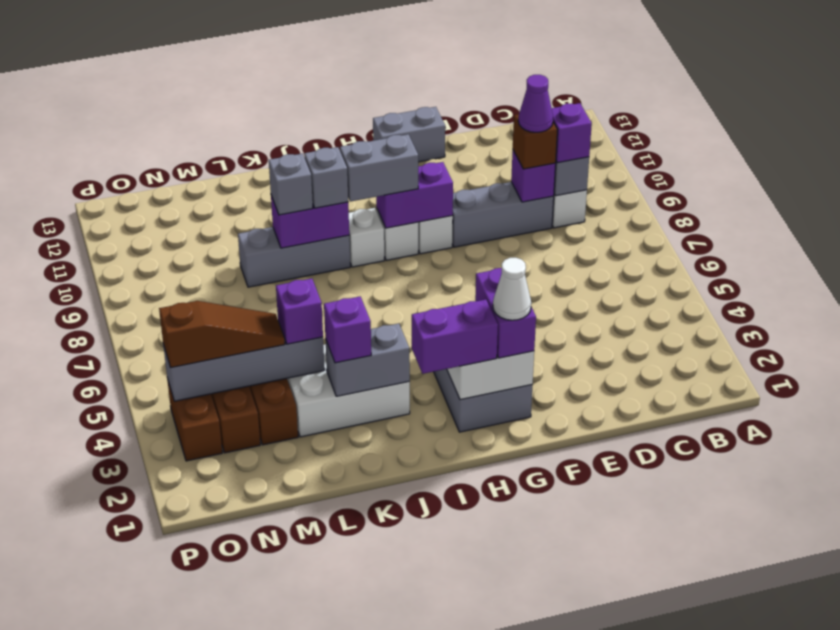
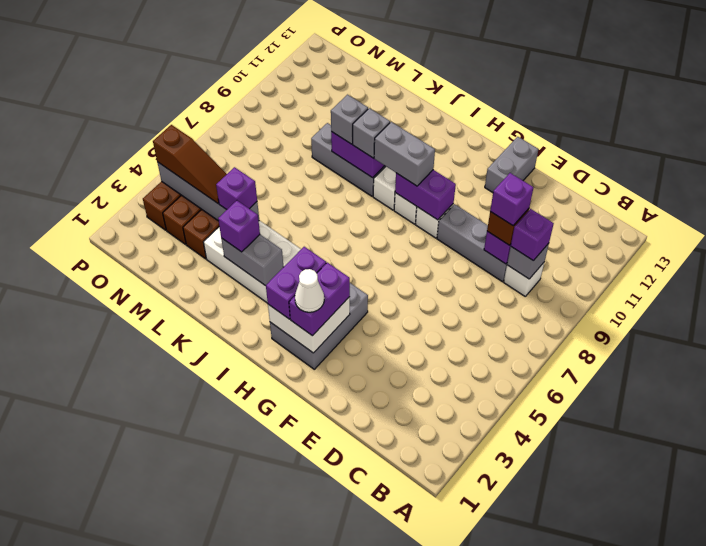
purple cone D9 level 4 -> purple brick D9 level 4
grey brick F13:G13 level 1 -> grey brick F12:F13 level 1
purple brick H2:I2 level 3 -> purple brick H2:H3 level 3

